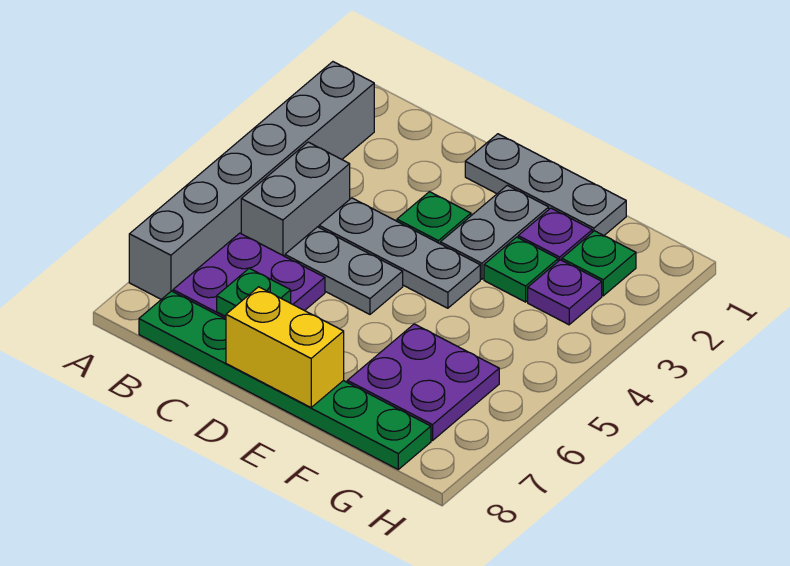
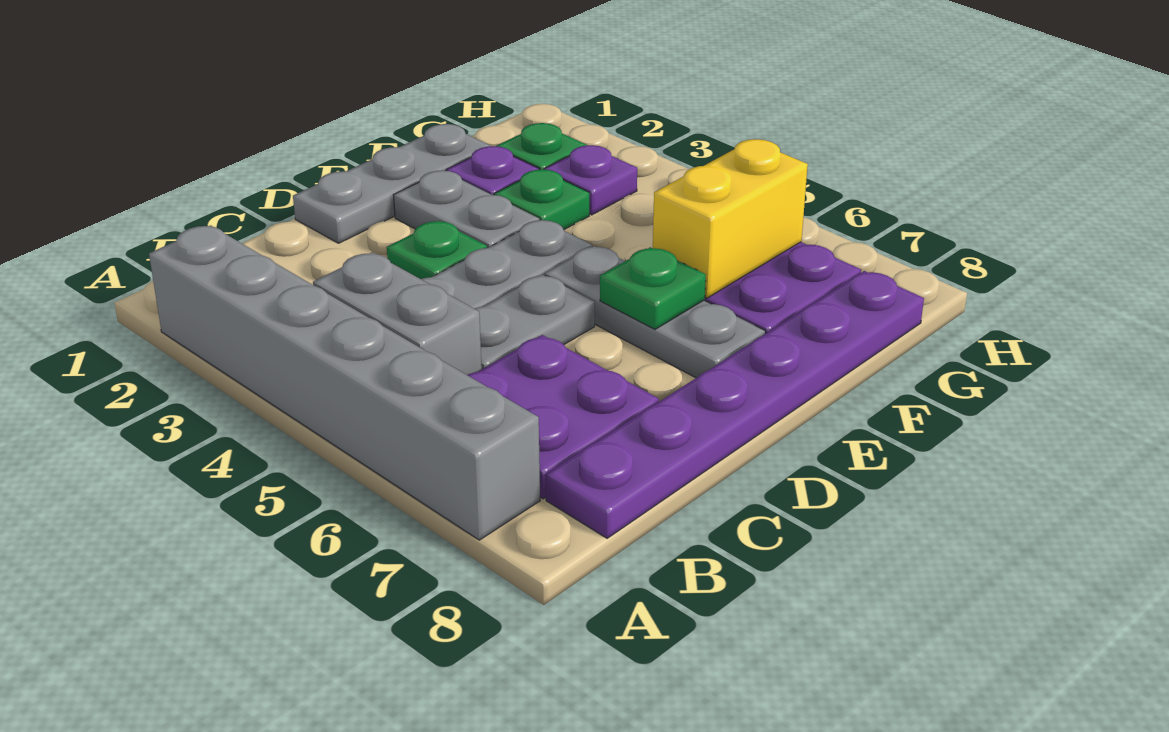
green plate B8:G8 level 1 -> purple plate B8:G8 level 1
green plate C7 level 2 -> green plate E6 level 2
yellow brick D8:E8 level 2 -> yellow brick F6:G6 level 2
none -> grey plate E5:E7 level 1

